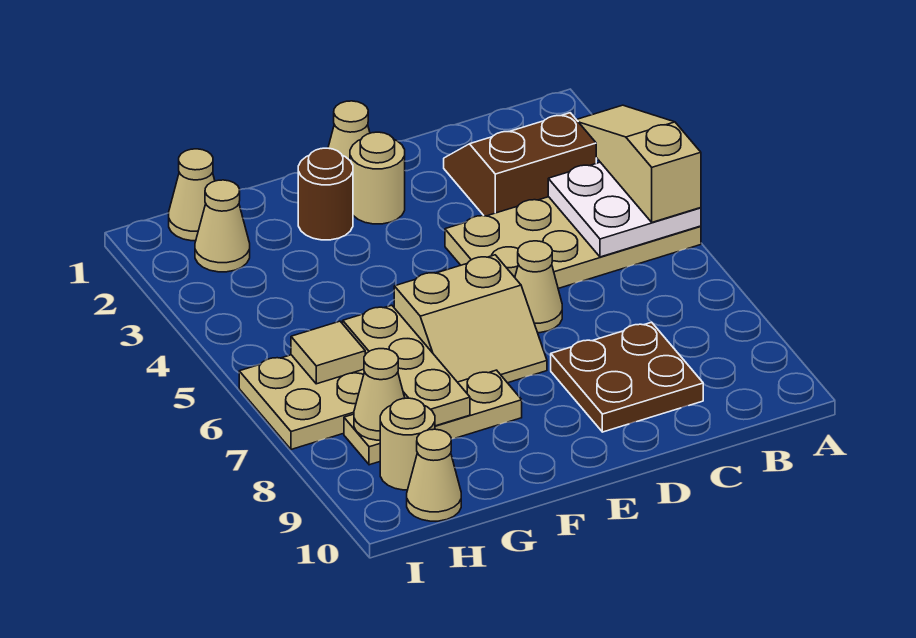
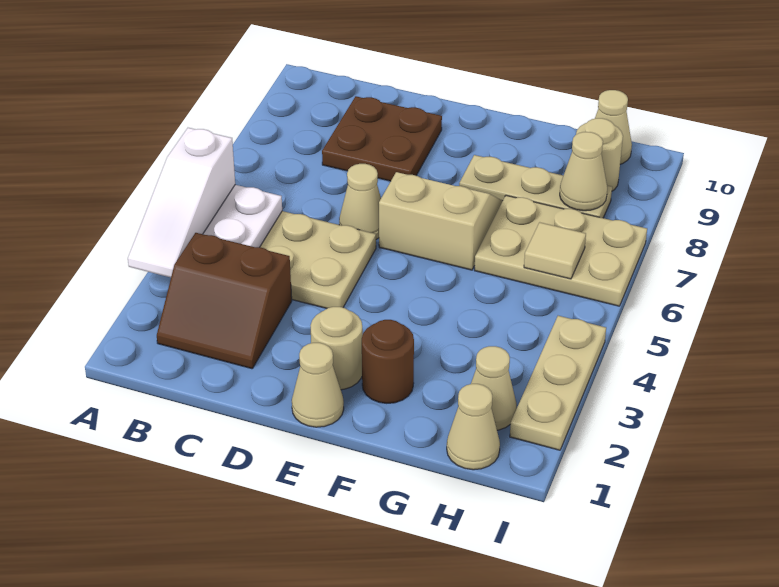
tan slope A3:A5 level 3 top 5 -> white slope A3:A5 level 3 top 5
tan plate G6:G8 level 2 -> tan plate I2:I4 level 1

